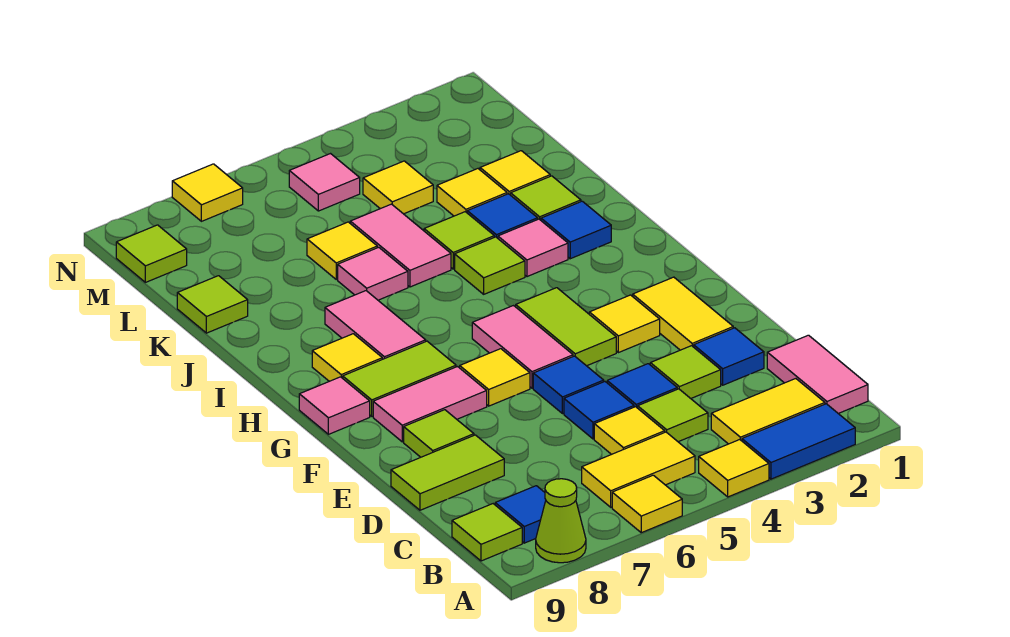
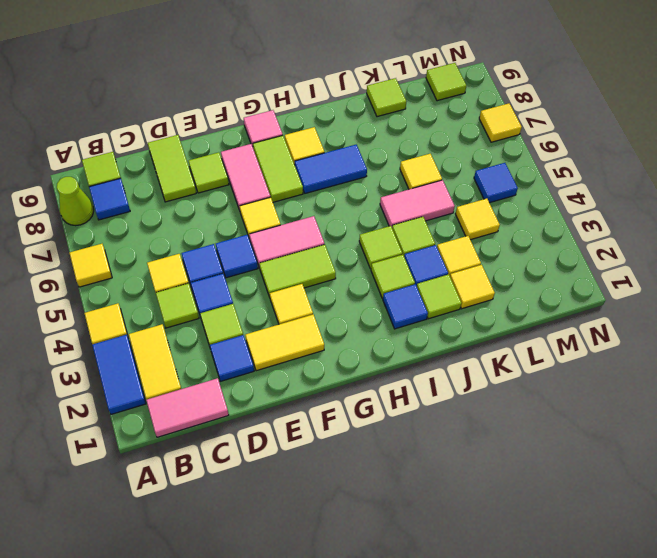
yellow tile B5:B6 level 1 -> none
pink tile H7:I7 level 1 -> blue tile H7:I7 level 1
pink tile I3 level 1 -> lime tile I3 level 1
pink tile J6 level 1 -> none
pink tile M5 level 1 -> blue tile M5 level 1

